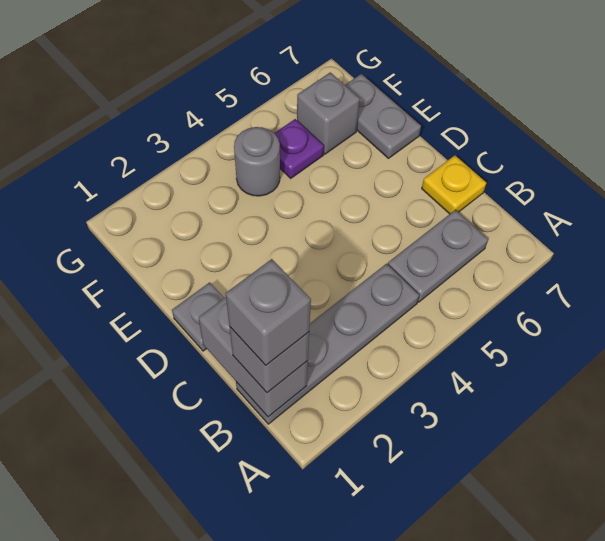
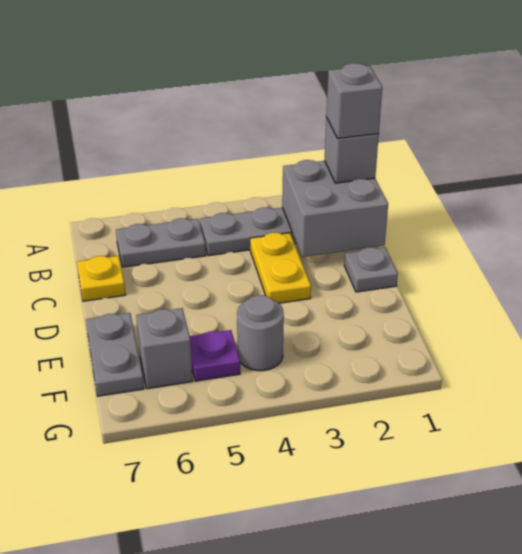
grey brick B1:C1 level 2 -> grey brick B1:C2 level 2
none -> yellow plate C3:D3 level 1

